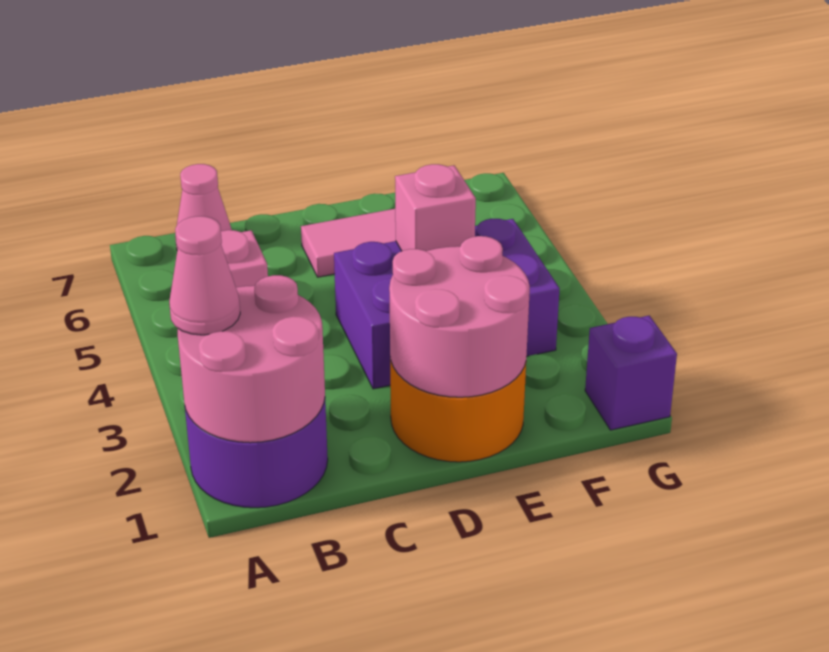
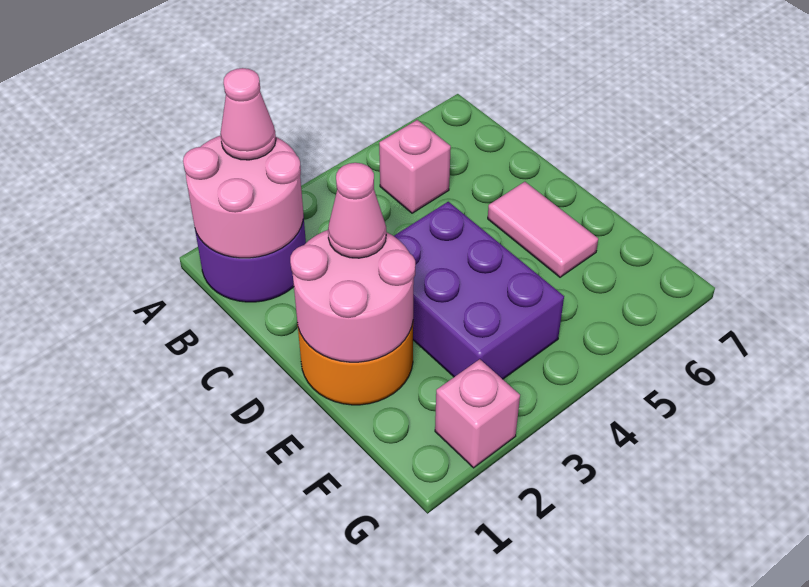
pink cone B7 level 1 -> pink cone D2 level 3
pink brick E4 level 2 -> pink brick G2 level 1
purple brick G1 level 1 -> none

